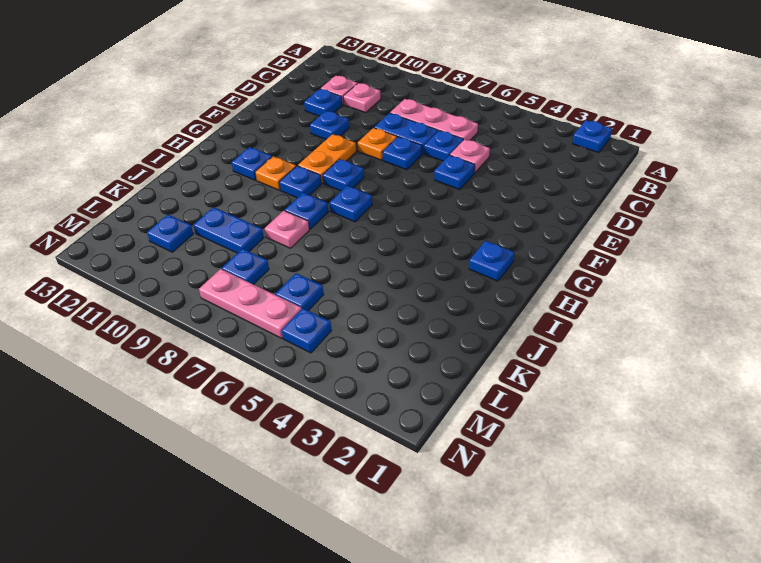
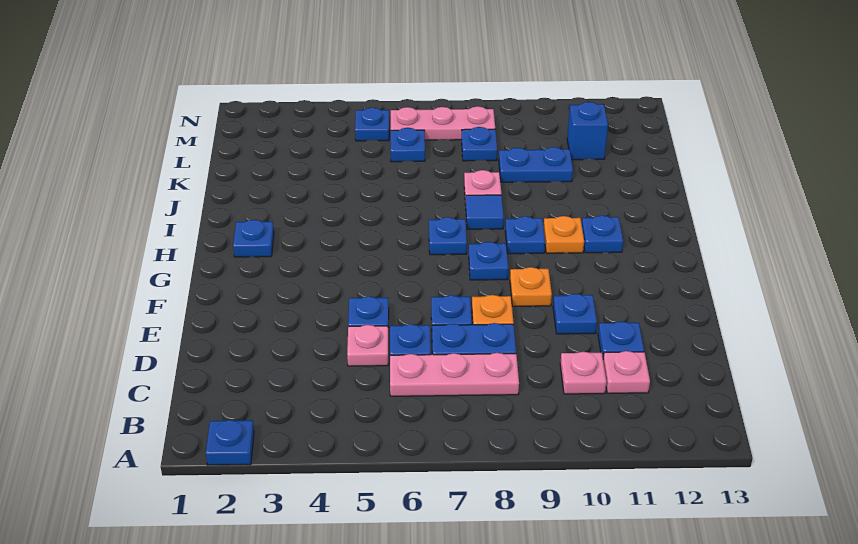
orange plate F9:G9 level 1 -> orange plate F9 level 1
blue plate I8 level 1 -> blue tile I8 level 1
blue plate L11 level 1 -> blue brick L11 level 1

